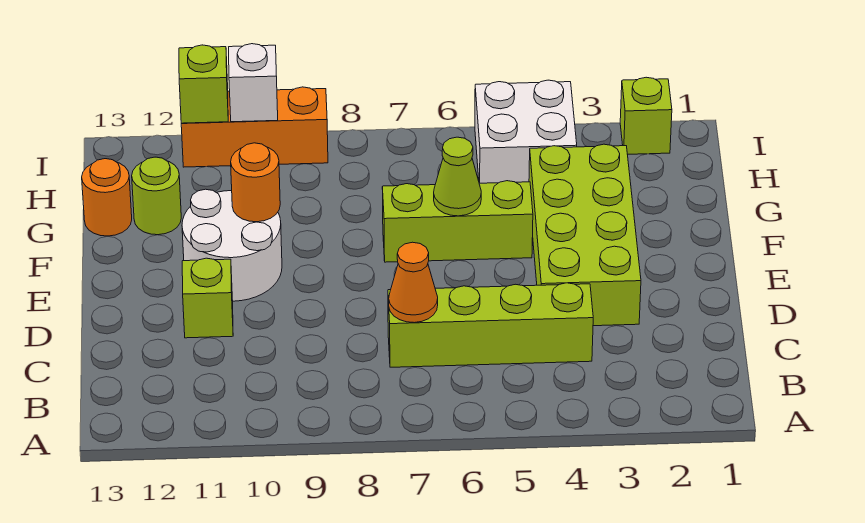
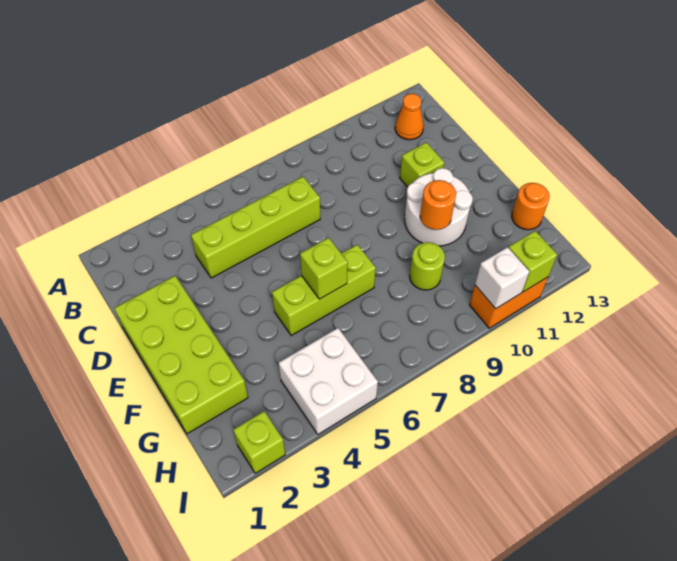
orange cone C7 level 2 -> orange cone B12 level 1
lime brick D3:G4 level 1 -> lime brick D1:G2 level 1
lime cone F6 level 2 -> lime brick F6 level 2
lime round brick G12 level 1 -> lime round brick G9 level 1
orange brick I9:I11 level 1 -> orange brick I10:I11 level 1

